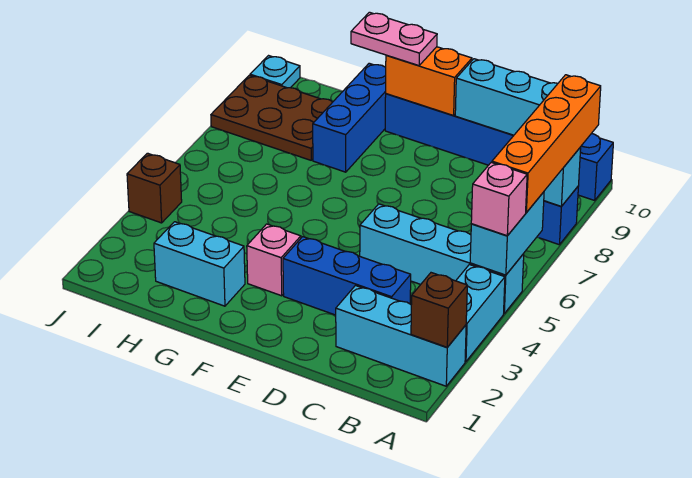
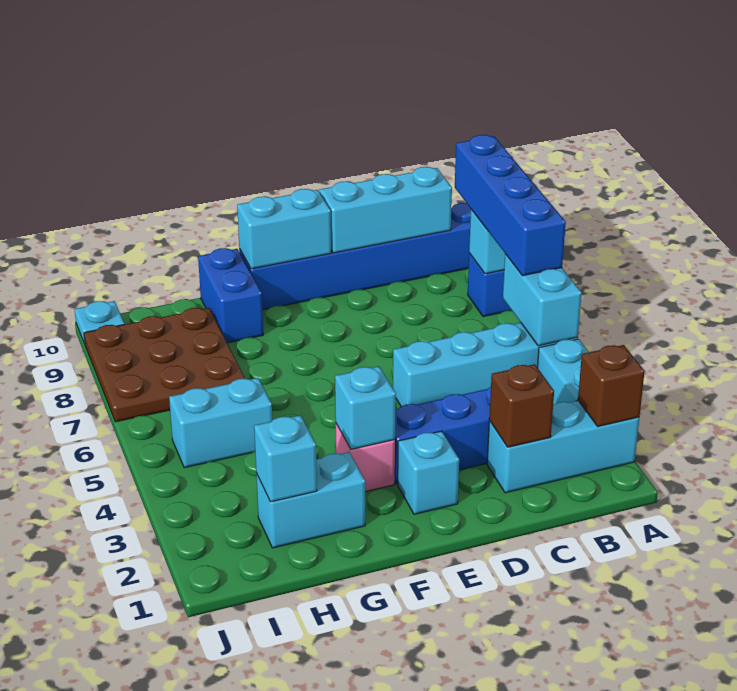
pink brick A5 level 3 -> none
orange brick A6:A9 level 3 -> blue brick A6:A9 level 3
none -> cyan brick E2 level 1
orange brick E10:F10 level 2 -> cyan brick E10:F10 level 2
none -> cyan brick F3 level 2
pink plate F10:G10 level 3 -> none
blue brick G8:G10 level 1 -> blue brick G9:G10 level 1
none -> cyan brick H2 level 2
none -> cyan brick H5:I5 level 1
brown plate H8:J9 level 1 -> brown plate H7:J9 level 1
brown brick J4 level 1 -> brown brick C2 level 2

